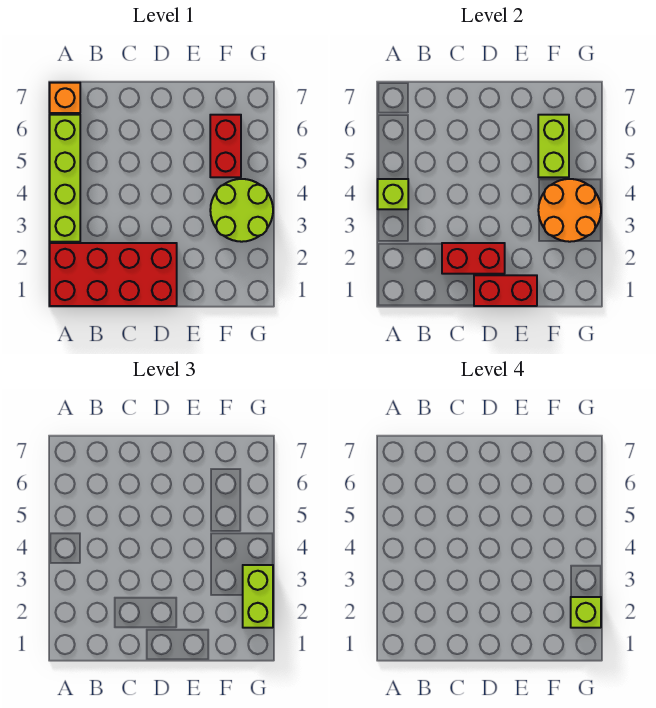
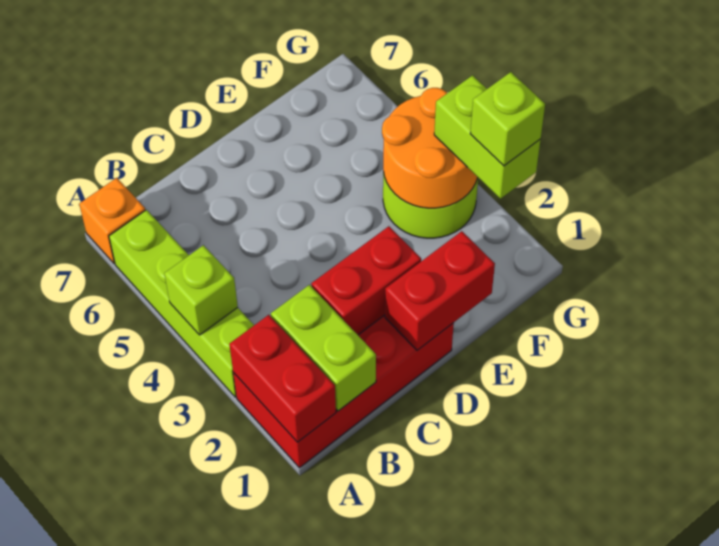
red brick F5:F6 level 1 -> red brick A1:A2 level 2
lime brick F5:F6 level 2 -> lime brick B1:B2 level 2

